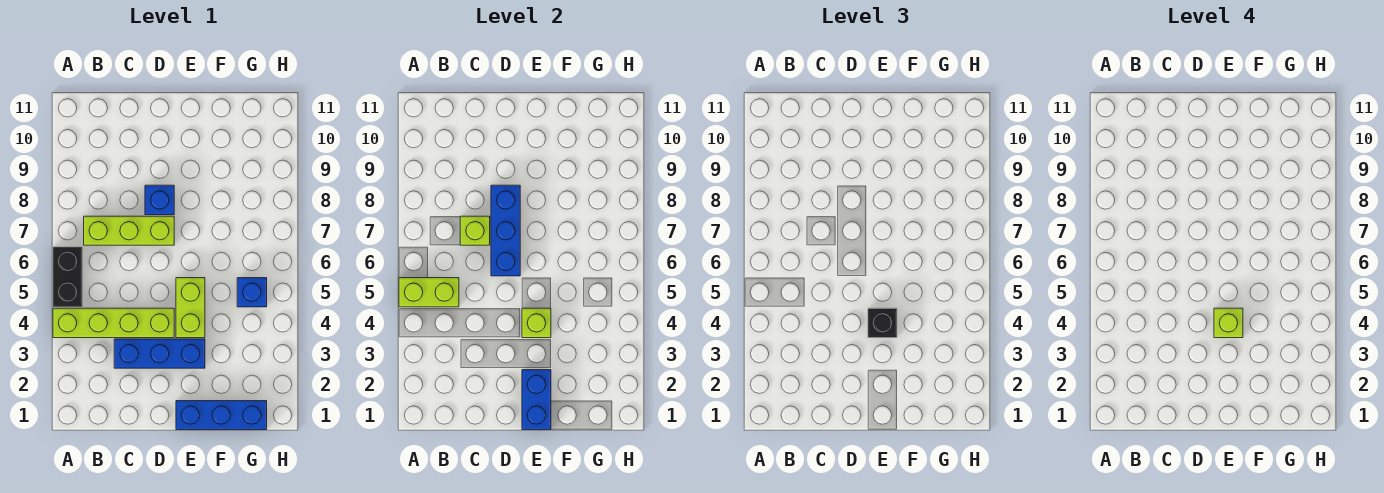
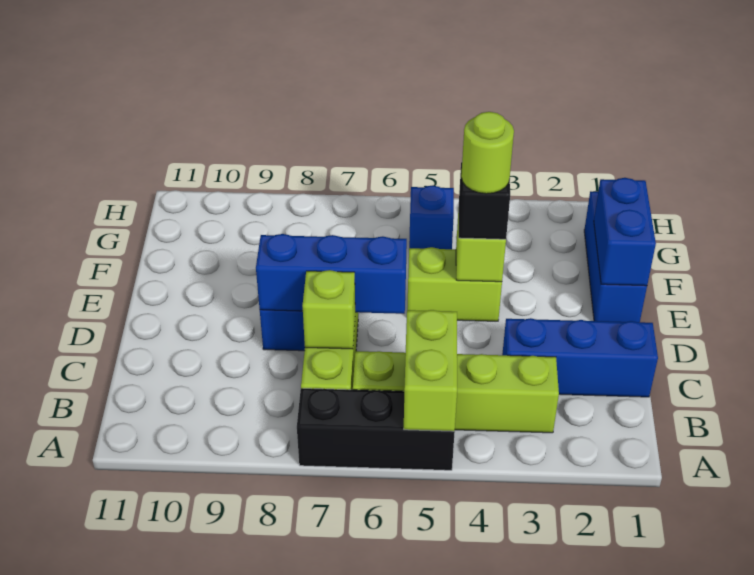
lime brick A4:D4 level 1 -> lime brick B3:B6 level 1
black brick A5:A6 level 1 -> black brick A5:A7 level 1
blue brick C3:E3 level 1 -> blue brick C1:C3 level 1
blue brick E1:E2 level 2 -> blue brick E1:F1 level 2
lime brick E4 level 4 -> lime round brick E4 level 4

